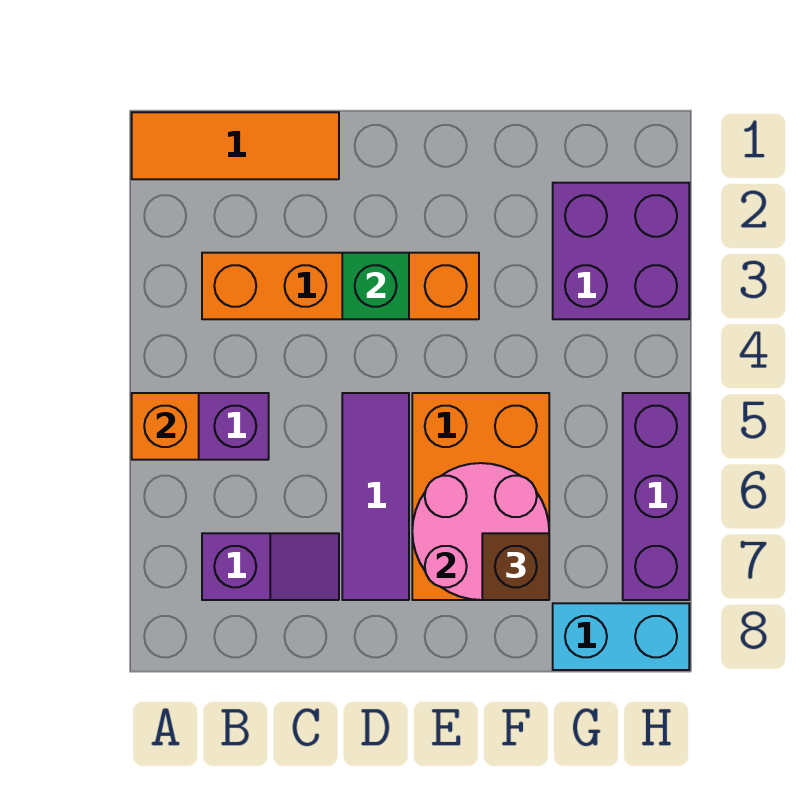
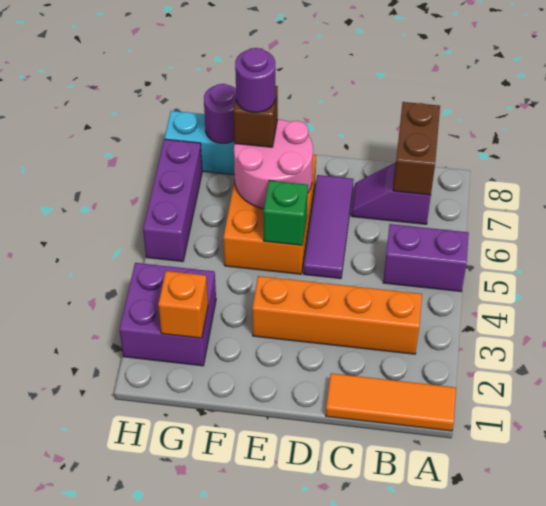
orange brick A5 level 2 -> orange brick G2 level 2
none -> brown brick B7:B8 level 2
green brick D3 level 2 -> green brick E5 level 2
none -> purple round brick F7 level 4
none -> purple round brick G8 level 2

